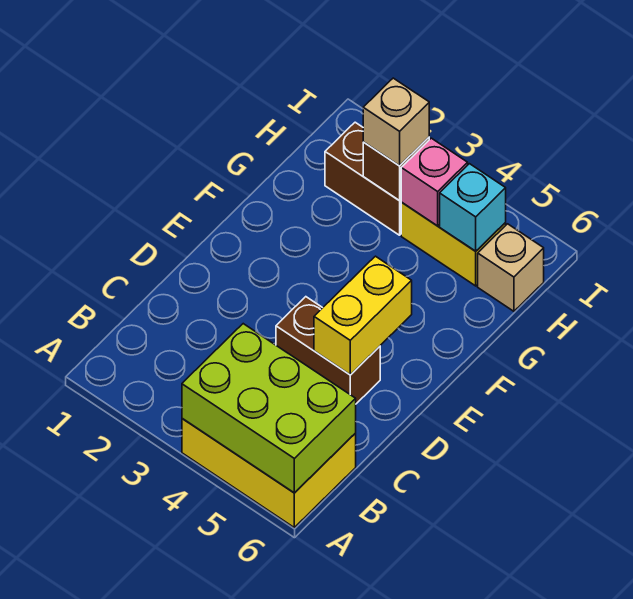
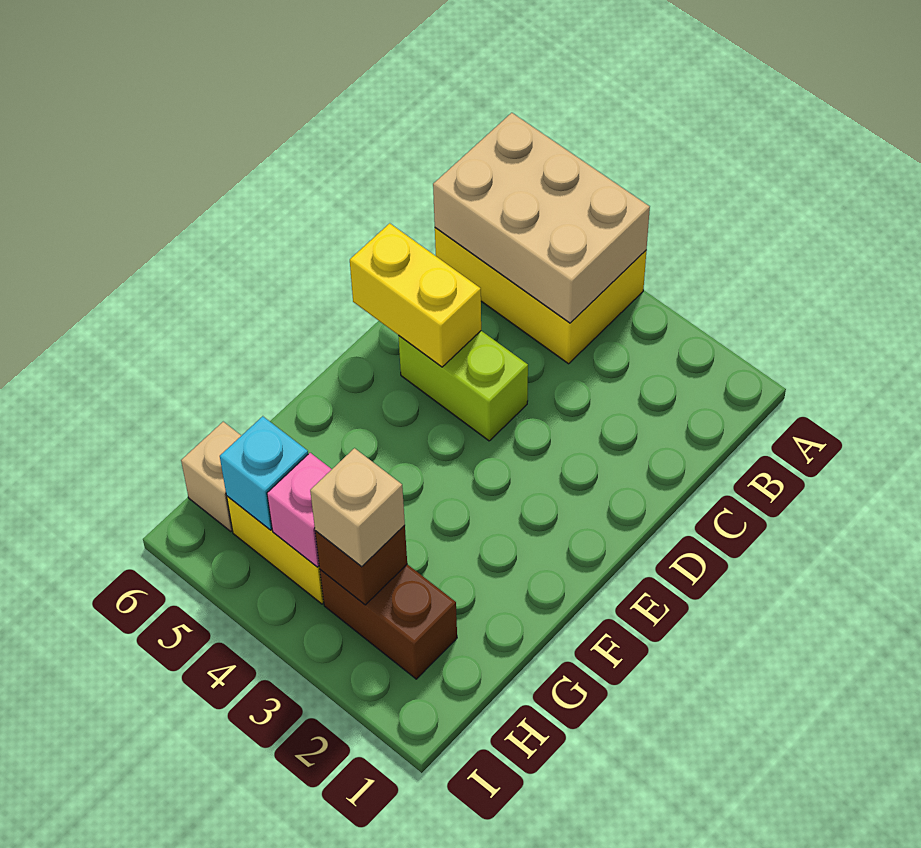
lime brick A4:B6 level 2 -> tan brick A4:B6 level 2
brown brick D4:D5 level 1 -> lime brick D4:D5 level 1
yellow brick D5:E5 level 2 -> yellow brick D5:D6 level 2

